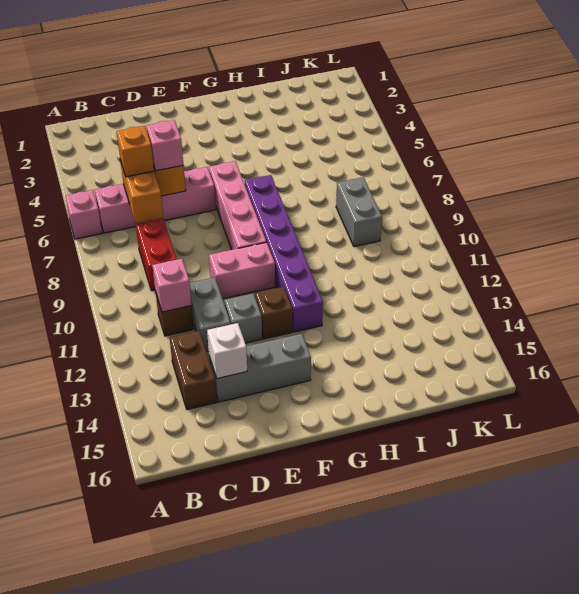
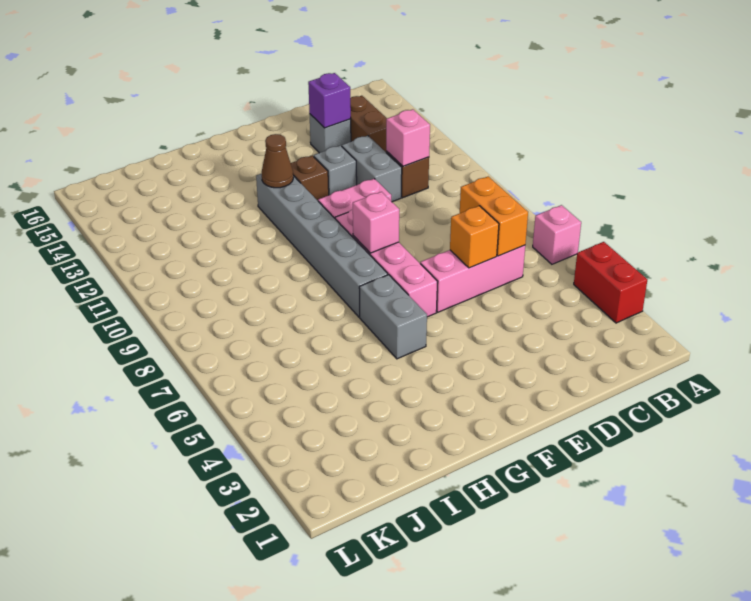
pink brick B6:E6 level 1 -> pink brick C6:E6 level 1
orange brick C6 level 3 -> none
red brick C8:C9 level 1 -> red brick A3:A4 level 1
pink brick D6 level 3 -> pink brick F8 level 2
grey brick D14:F14 level 1 -> grey brick D14 level 1
white brick D14 level 2 -> purple brick D14 level 2
purple brick G7:G12 level 1 -> grey brick G7:G12 level 1
none -> brown cone G12 level 2
grey brick J8:J9 level 1 -> grey brick G5:G6 level 1

